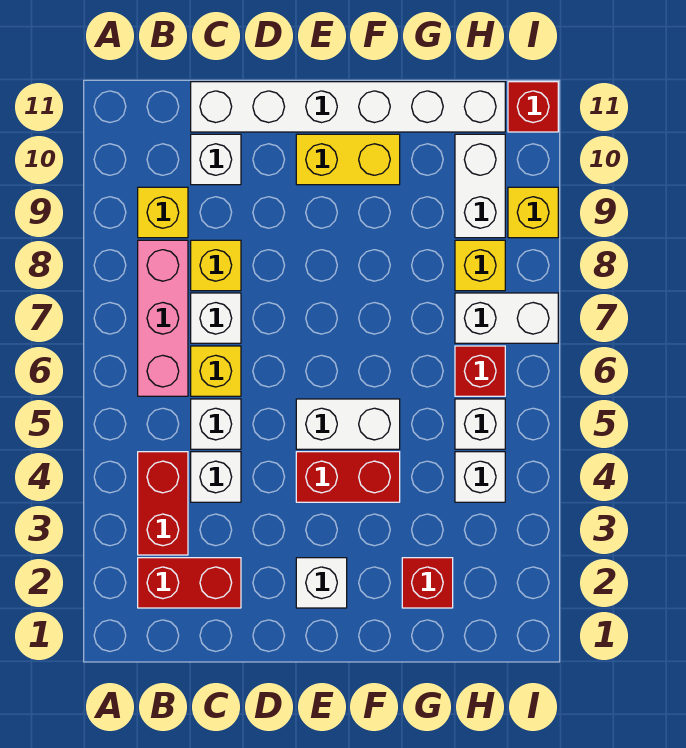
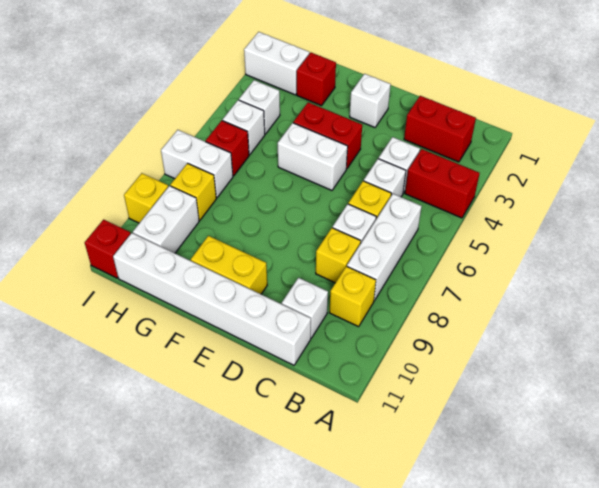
red brick B3:B4 level 1 -> red brick A4:B4 level 1
pink brick B6:B8 level 1 -> white brick B6:B8 level 1
none -> white brick H2:I2 level 1

